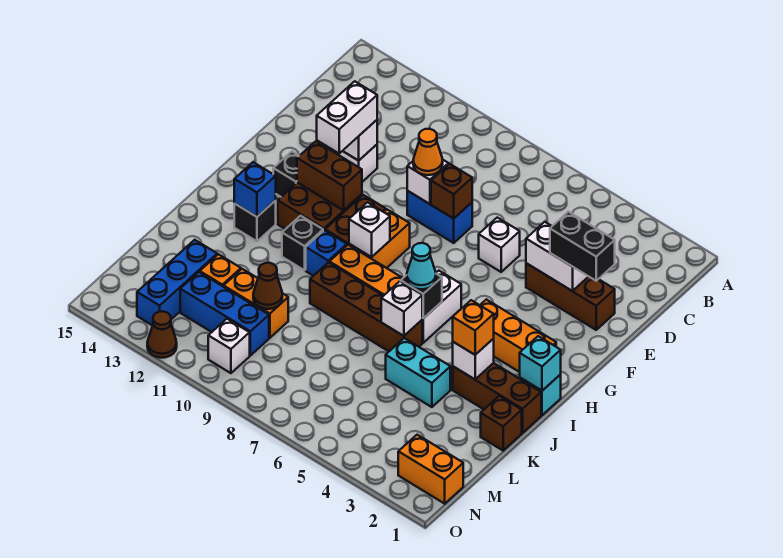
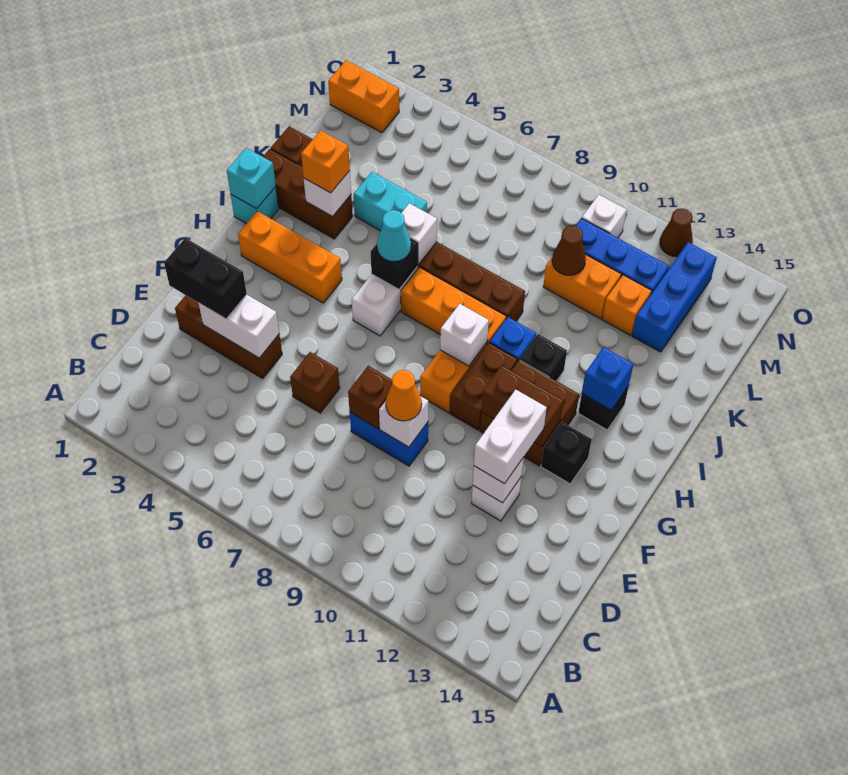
white brick E6 level 1 -> brown brick E6 level 1

